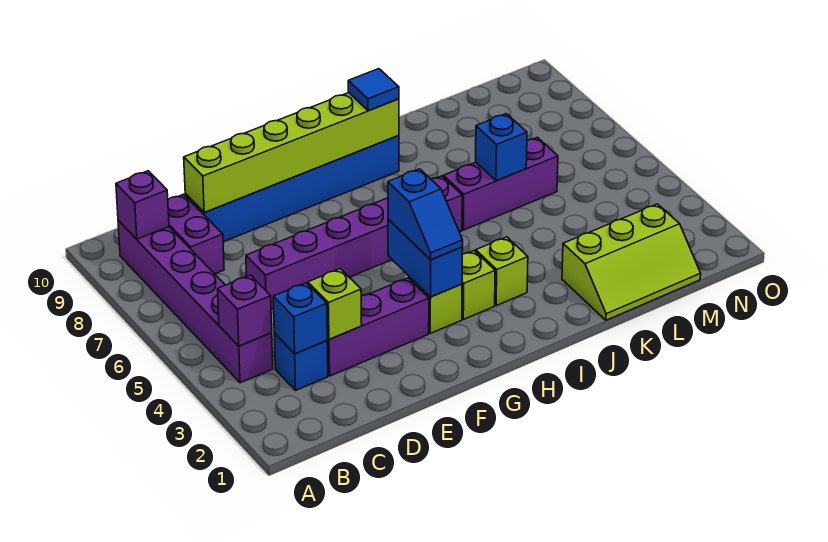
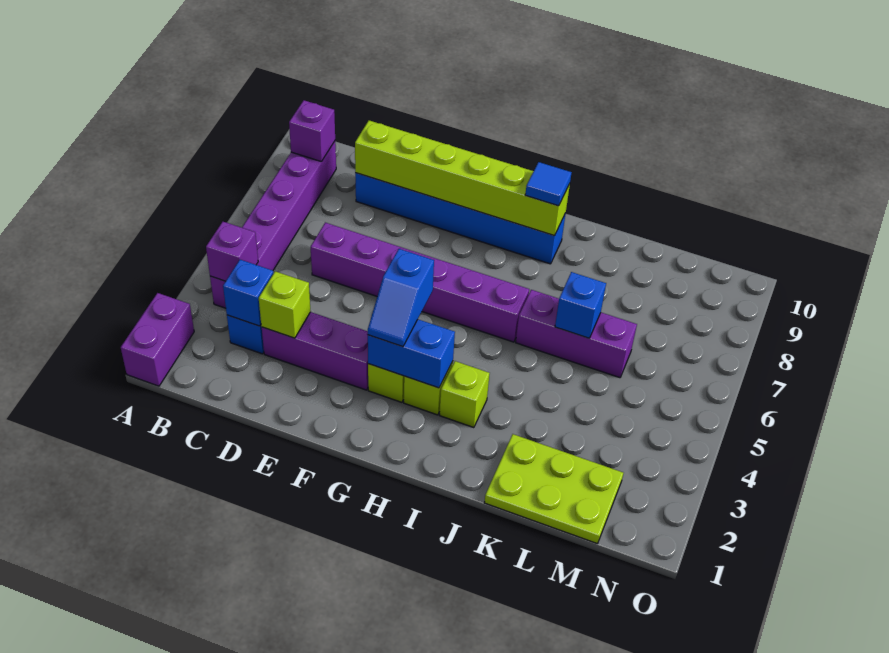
purple brick C8:C9 level 1 -> purple brick A1:A2 level 1
blue brick G3:G4 level 2 -> blue brick G3:H3 level 2
lime slope K1:M2 level 1 top 2 -> lime plate K1:M2 level 1

